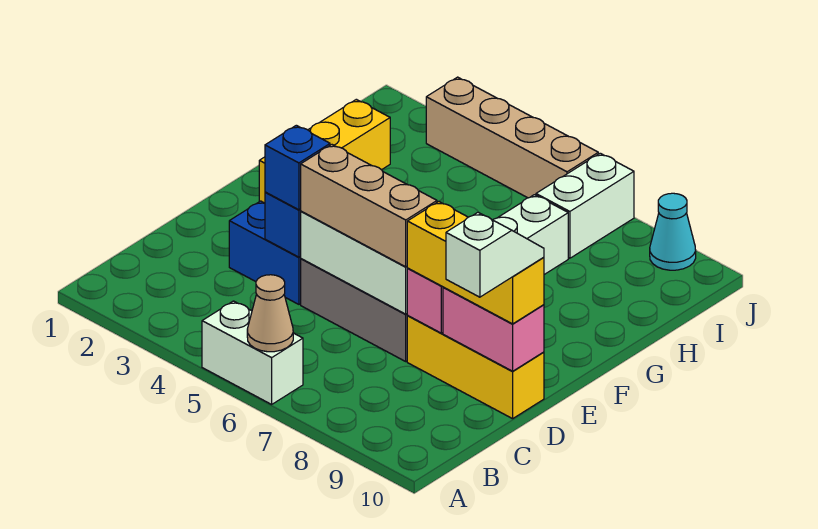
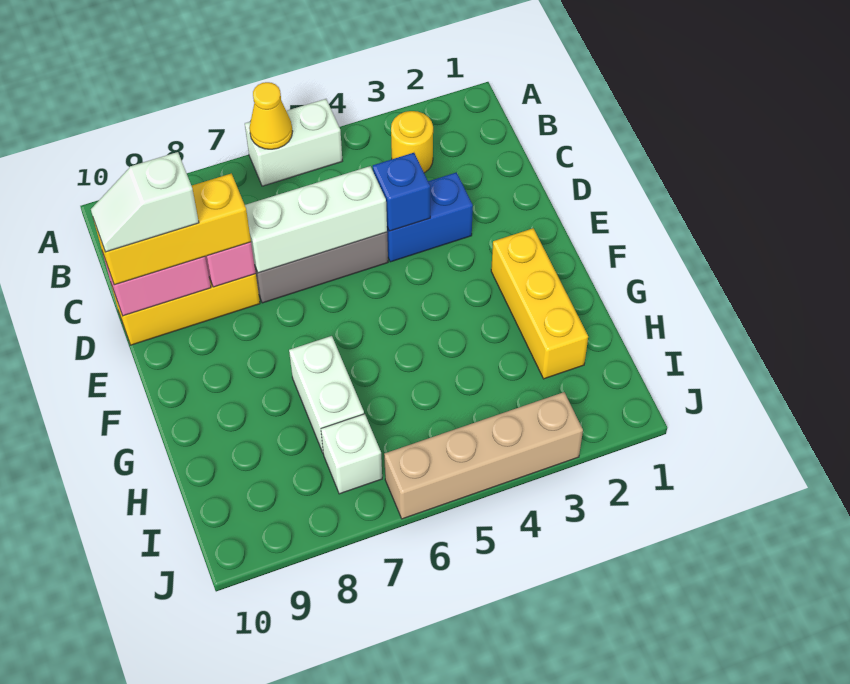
tan cone A6 level 2 -> yellow cone A6 level 2
none -> yellow round brick B3 level 1
white slope C10:D10 level 4 top C -> white slope D9:D10 level 4 top 9
blue brick D4 level 3 -> none
tan brick D5:D7 level 3 -> none
white brick I7:J7 level 1 -> white brick I7 level 1
cyan cone J9 level 1 -> none

